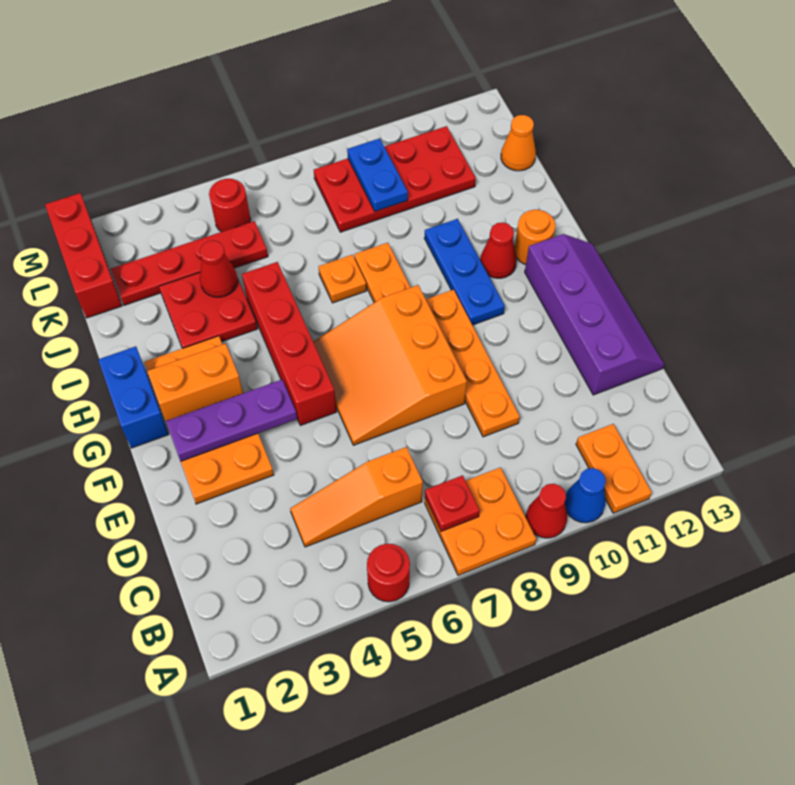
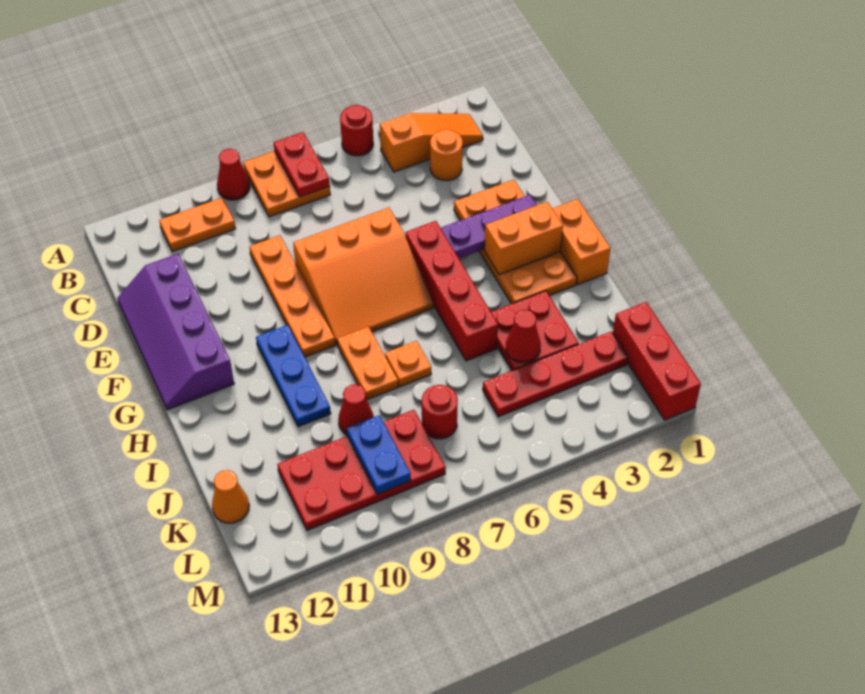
blue cone A10 level 1 -> none
orange plate A11:B11 level 1 -> orange plate B10:B11 level 1
red plate B7 level 2 -> red plate A7:B7 level 2
orange slope C4:C6 level 1 top 6 -> orange slope B2:B4 level 1 top 4
orange slope E6:G8 level 1 top 8 -> orange slope E6:G8 level 1 top E
blue brick G1:H1 level 1 -> orange brick G1:H1 level 1
red cone H11 level 1 -> red cone J9 level 1
orange round brick H12 level 1 -> orange round brick C3 level 1
red round brick L5 level 1 -> red round brick K7 level 1

